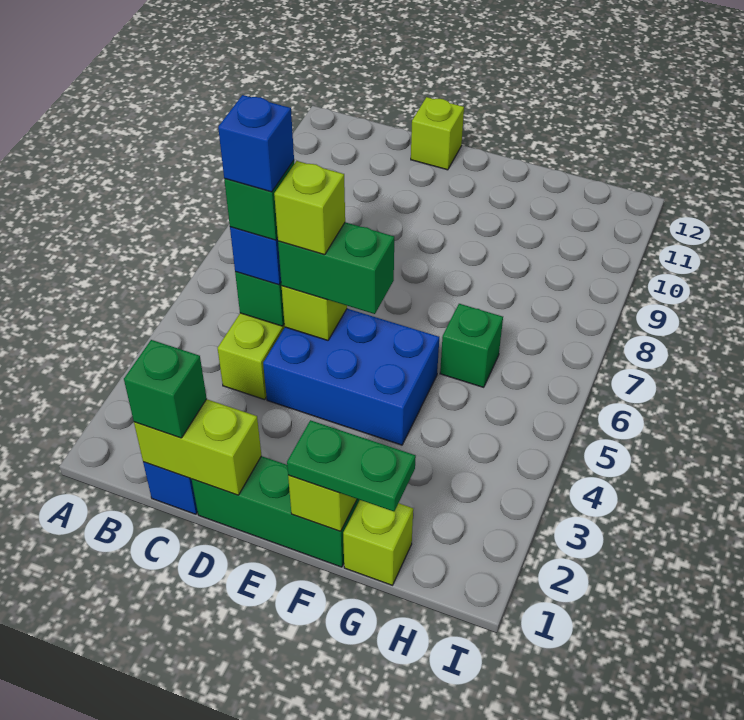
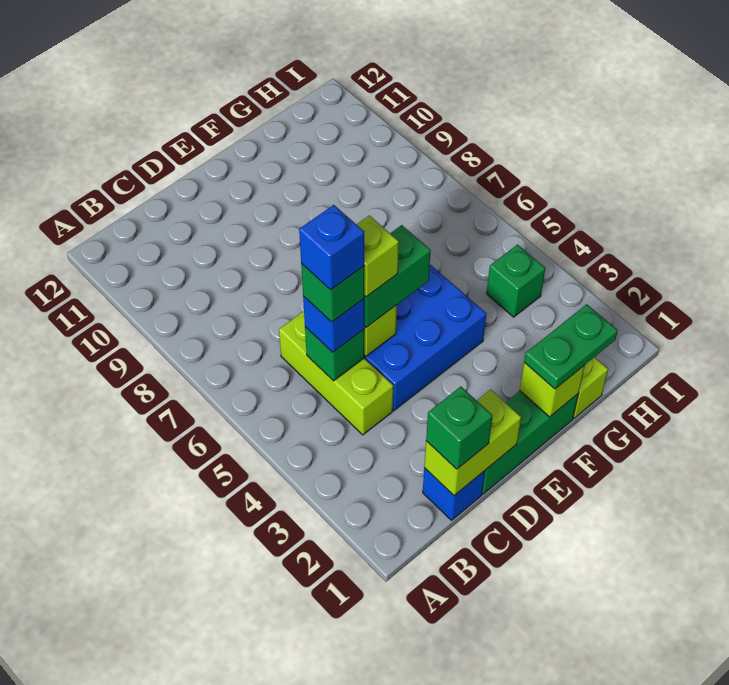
lime brick D12 level 1 -> none
green brick G6 level 1 -> green brick H4 level 1

